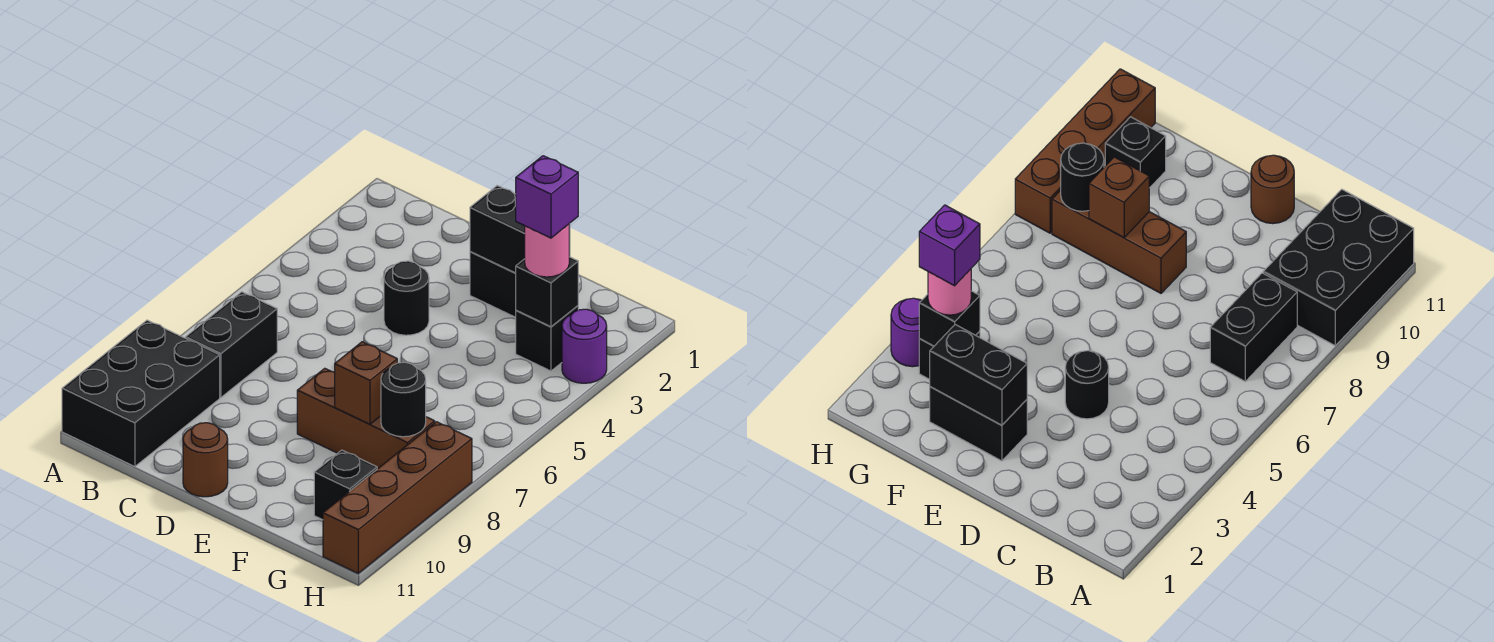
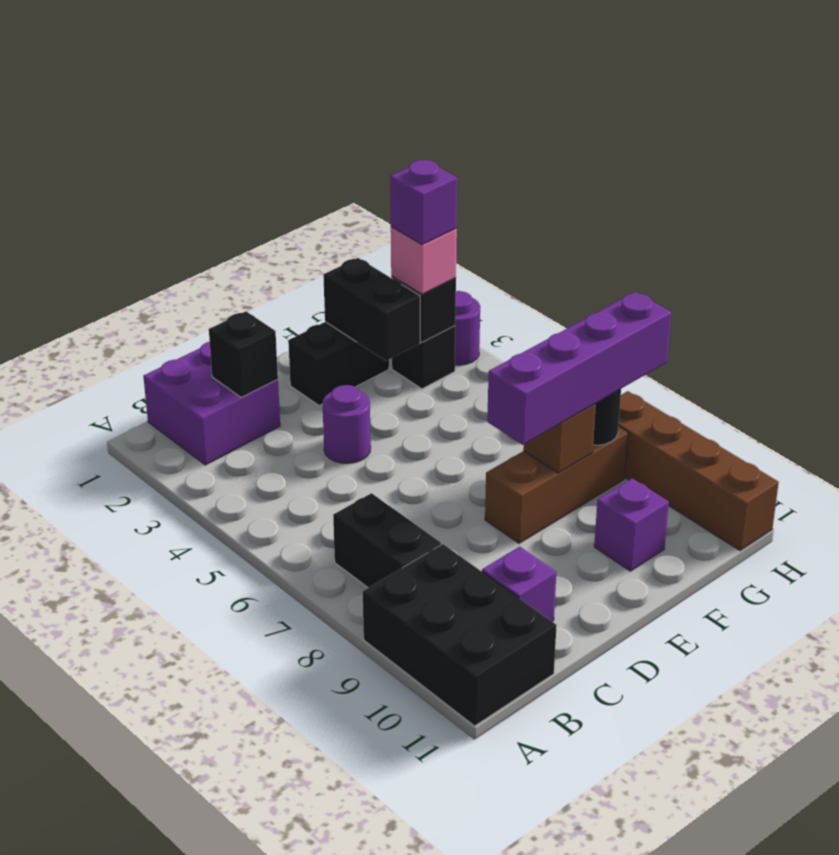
none -> purple brick B1:C2 level 1
none -> purple brick C10 level 1
black round brick D4 level 1 -> purple round brick D4 level 1
brown round brick D11 level 1 -> none
black brick E2:F2 level 2 -> black brick F2:F3 level 2
none -> purple brick E8:H8 level 3
none -> purple brick F10 level 1
pink round brick G3 level 3 -> pink brick G3 level 3
black brick G10 level 1 -> black brick C2 level 2

